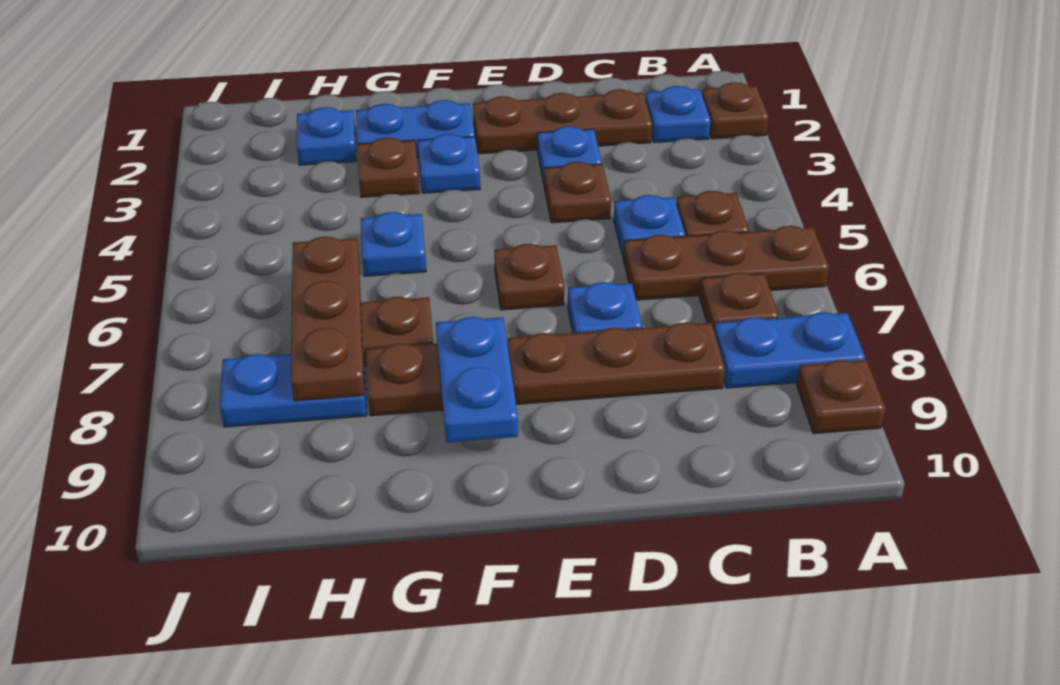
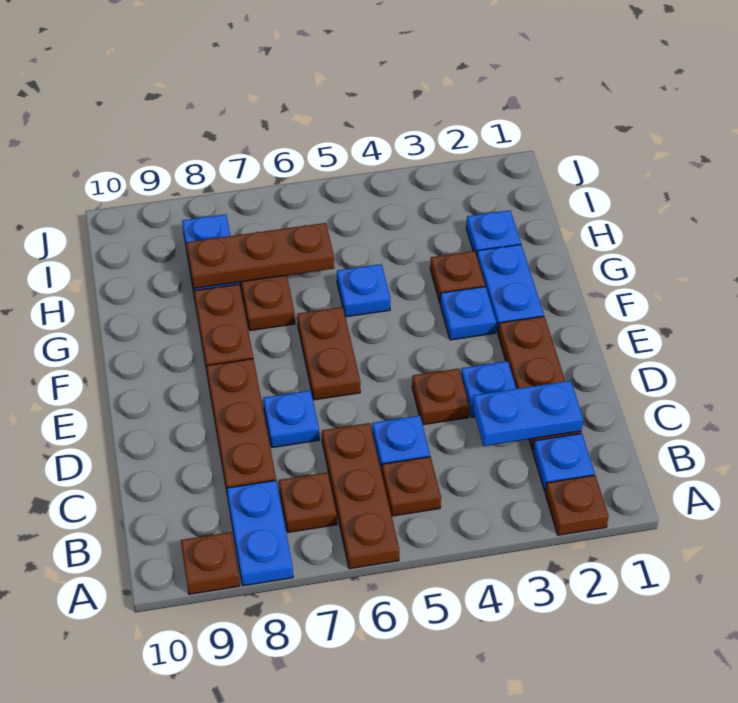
brown plate E6 level 1 -> brown plate E6:F6 level 1
blue plate F8:F9 level 2 -> blue plate C2:C3 level 2

